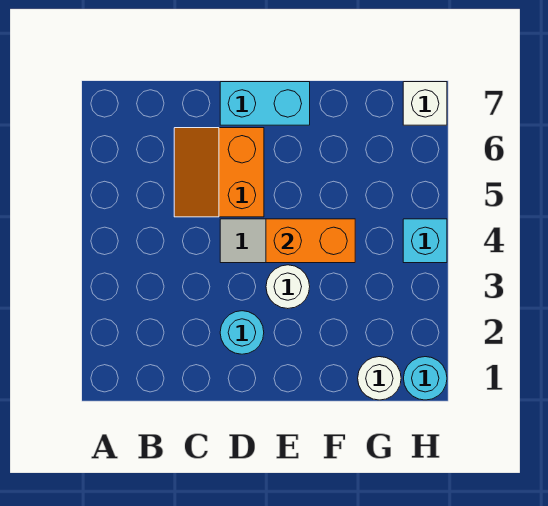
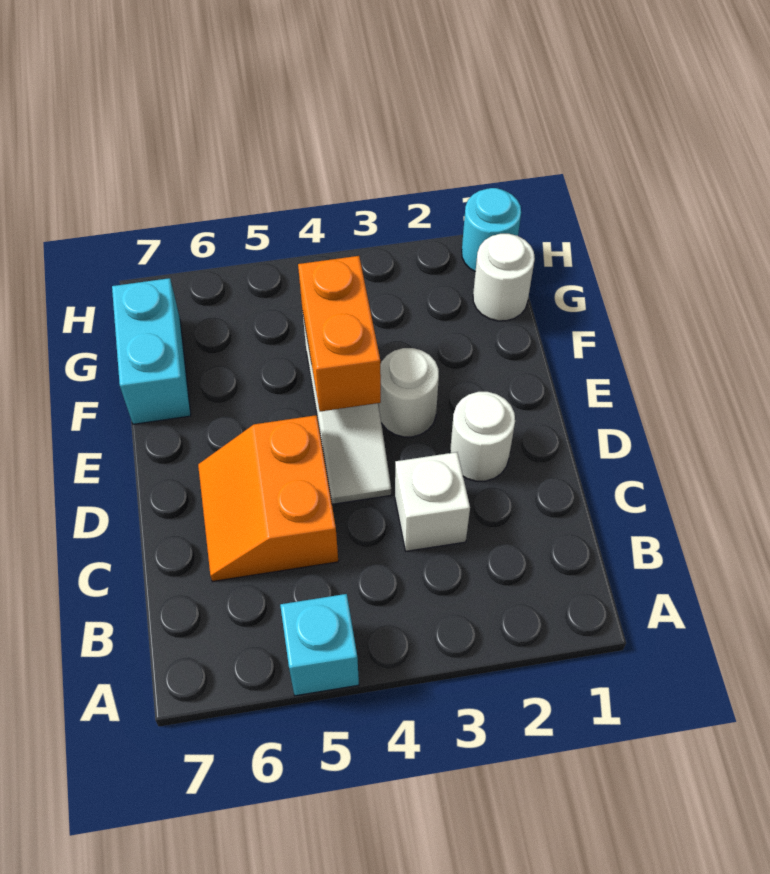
orange slope C5:D6 level 1 top D -> orange slope C5:D6 level 1 top 5
cyan round brick D2 level 1 -> white round brick D2 level 1
cyan brick D7:E7 level 1 -> cyan brick F7:G7 level 1
cyan brick H4 level 1 -> cyan brick A5 level 1
white brick H7 level 1 -> white brick C3 level 1

